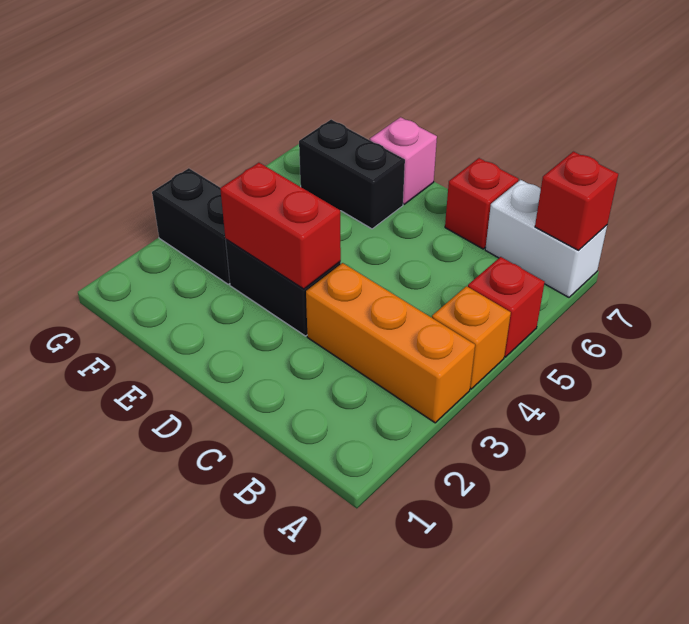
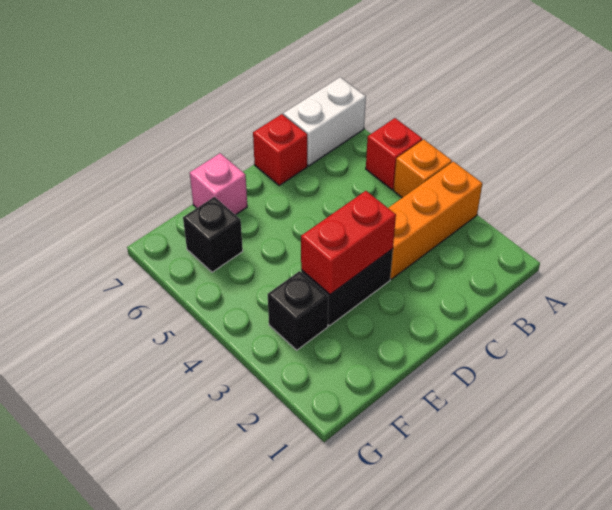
red brick A7 level 2 -> none
black brick E6:F6 level 1 -> black brick F6 level 1
black brick F3:G3 level 1 -> black brick F3 level 1

